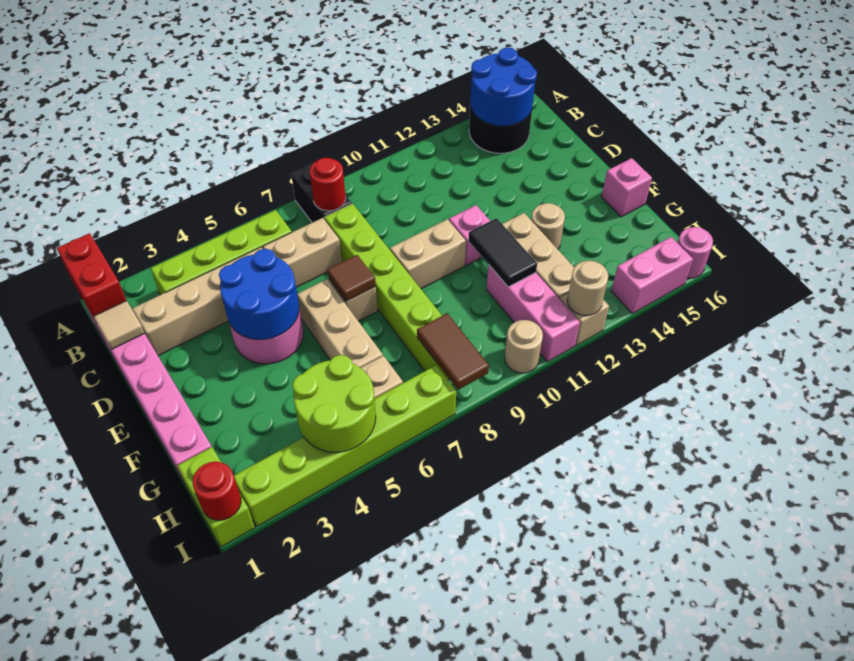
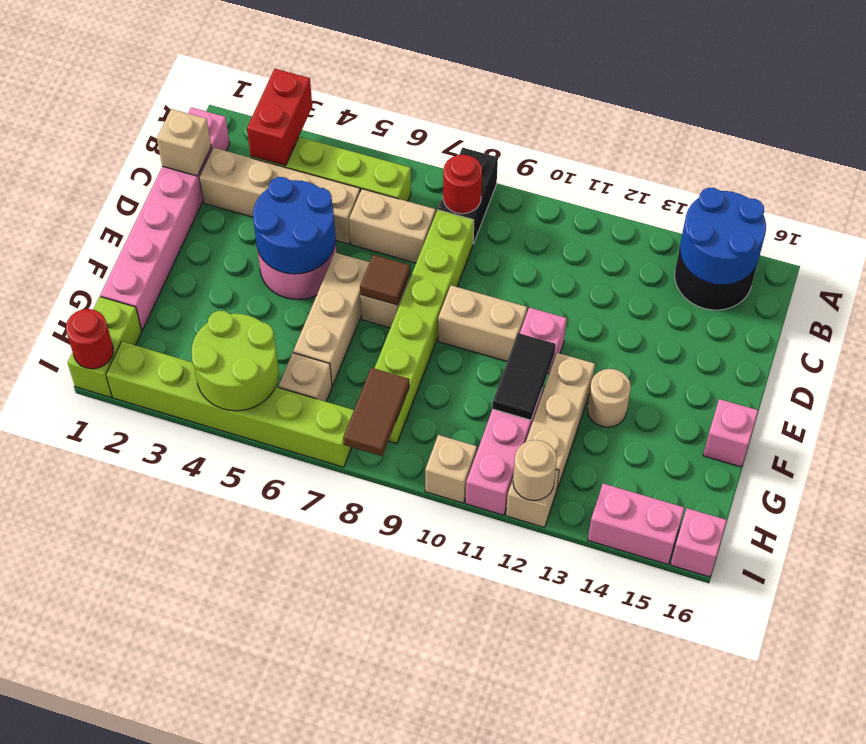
red brick A1:B1 level 2 -> red brick A3:B3 level 2
tan tile C1 level 2 -> tan brick C1 level 2
tan round brick I10 level 1 -> tan brick I10 level 1
pink round brick I16 level 1 -> pink brick I16 level 1

